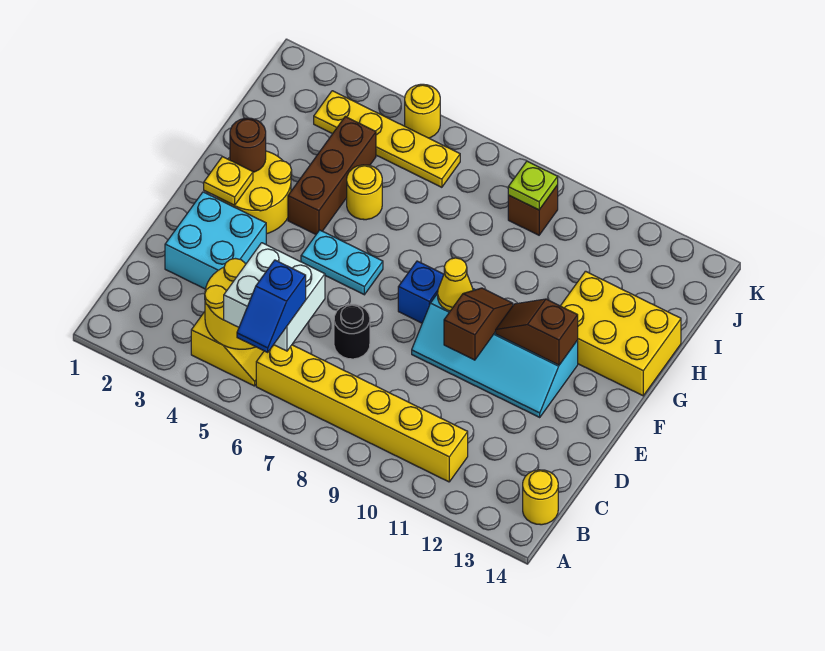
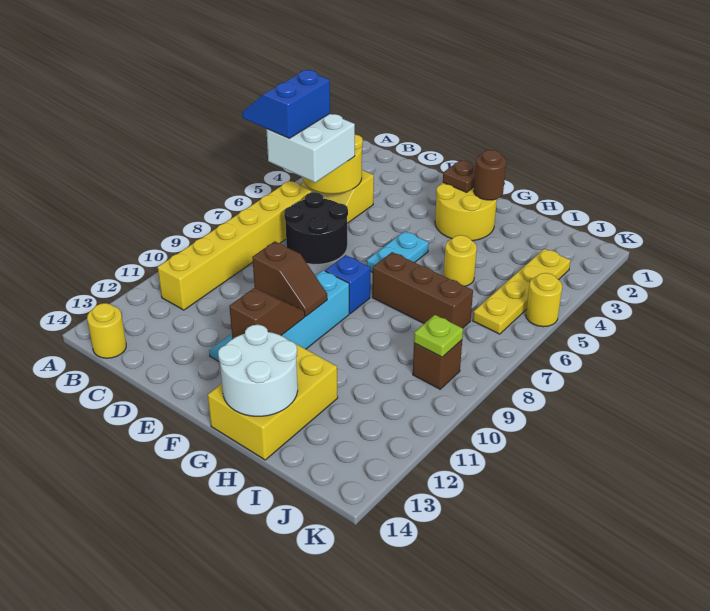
blue slope A6:B6 level 4 top B -> blue slope A5:B6 level 4 top B
cyan brick D2:E3 level 1 -> none
black round brick D7 level 1 -> black round brick C6:D7 level 1
yellow plate F2 level 2 -> brown plate F2 level 2
yellow cone F9 level 2 -> none
brown brick G4:I4 level 1 -> brown brick G7:I7 level 1
none -> white round brick G13:H14 level 2

